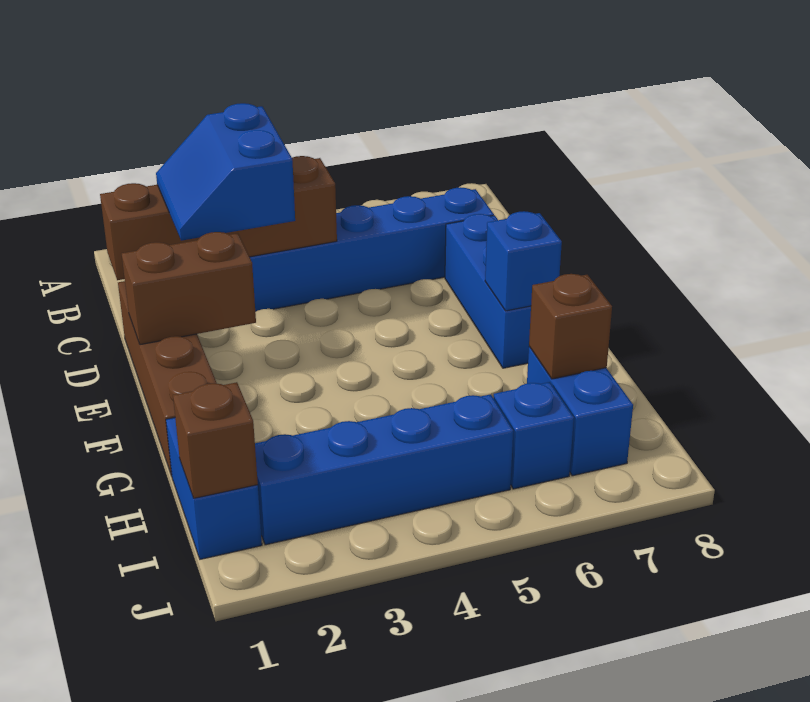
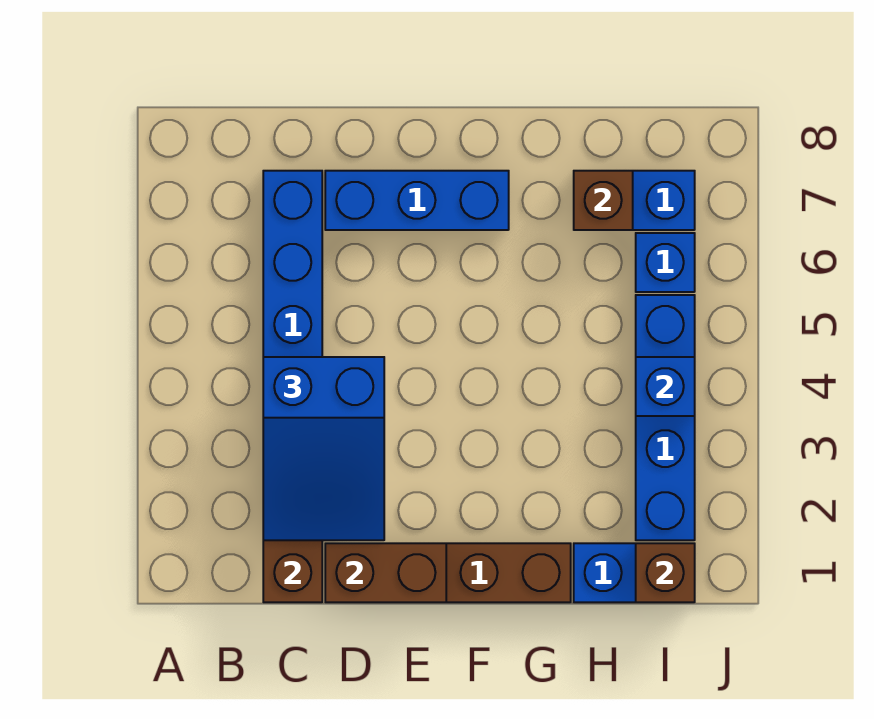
blue slope C2:D3 level 3 top 3 -> blue slope C2:D4 level 3 top 4
brown brick E1:E2 level 2 -> brown brick D1:E1 level 2
blue brick F7 level 2 -> blue brick I4 level 2

